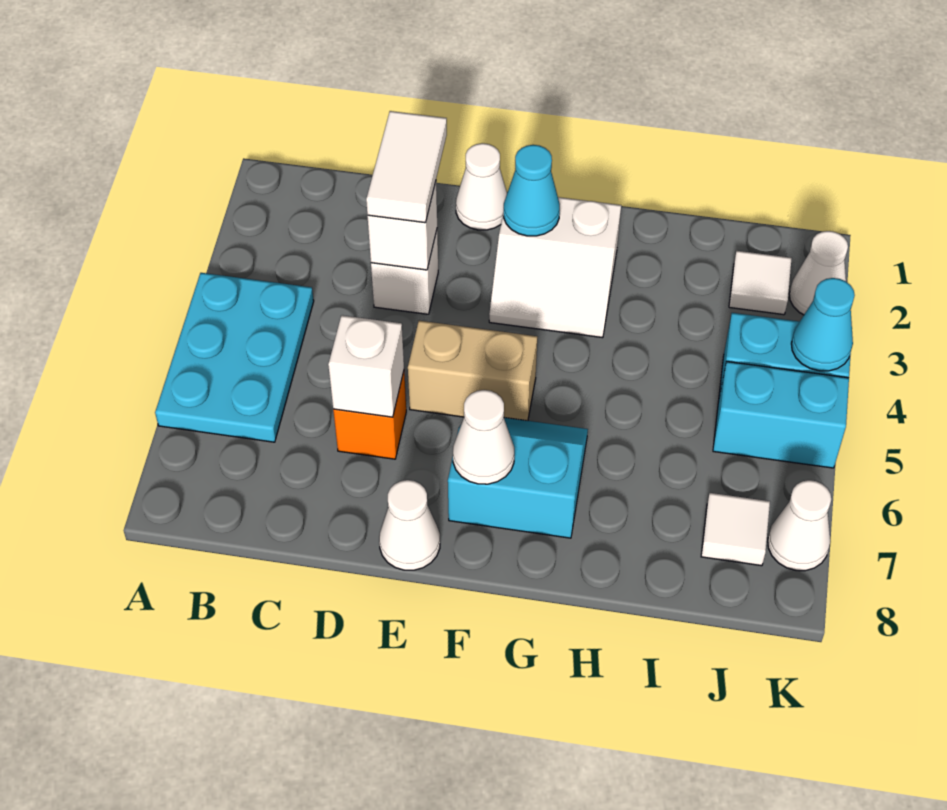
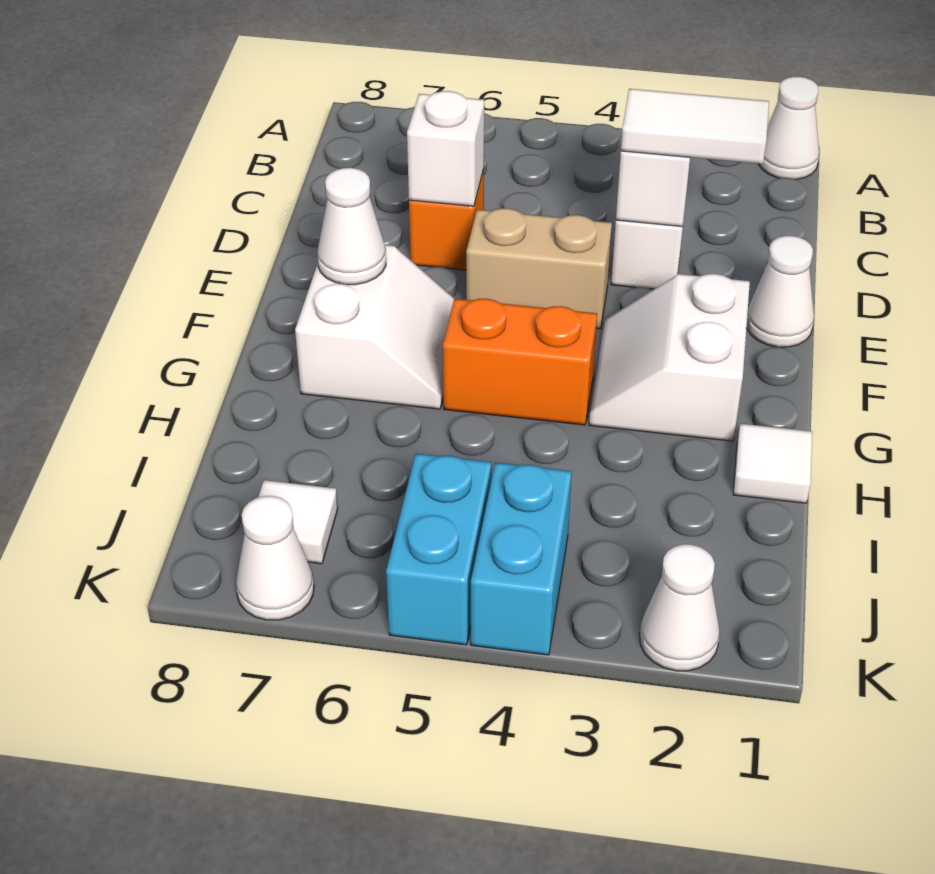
cyan plate A4:B6 level 1 -> none
tan brick E5:F5 level 1 -> tan brick E4:E5 level 1
white cone E8 level 1 -> white cone A1 level 1
cyan cone F2 level 2 -> none
cyan slope F6:G7 level 1 top 7 -> white slope F6:G7 level 1 top 7
none -> orange brick G4:G5 level 1
white tile J2 level 1 -> white tile H1 level 1
cyan cone K4 level 2 -> none

